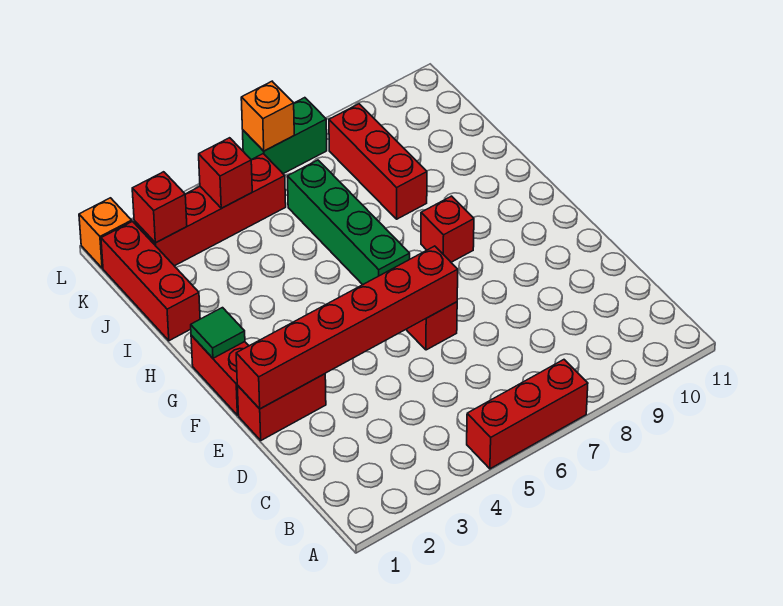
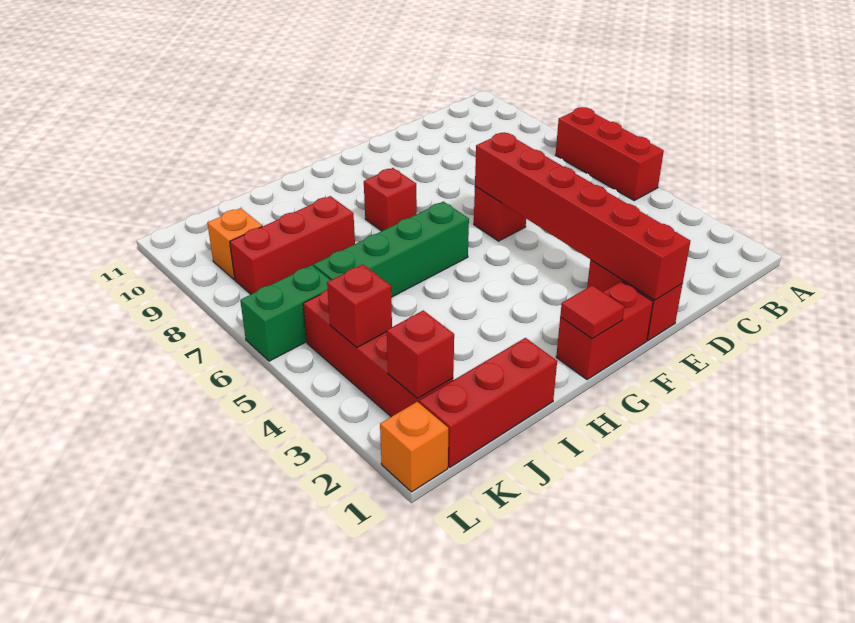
green tile G1 level 2 -> red tile G1 level 2
green brick L6:L7 level 1 -> green brick K6:L6 level 1
orange brick L6 level 2 -> orange brick K9 level 1

